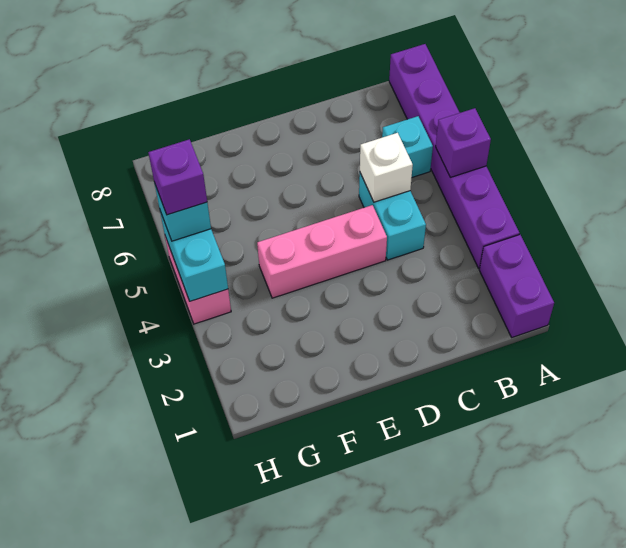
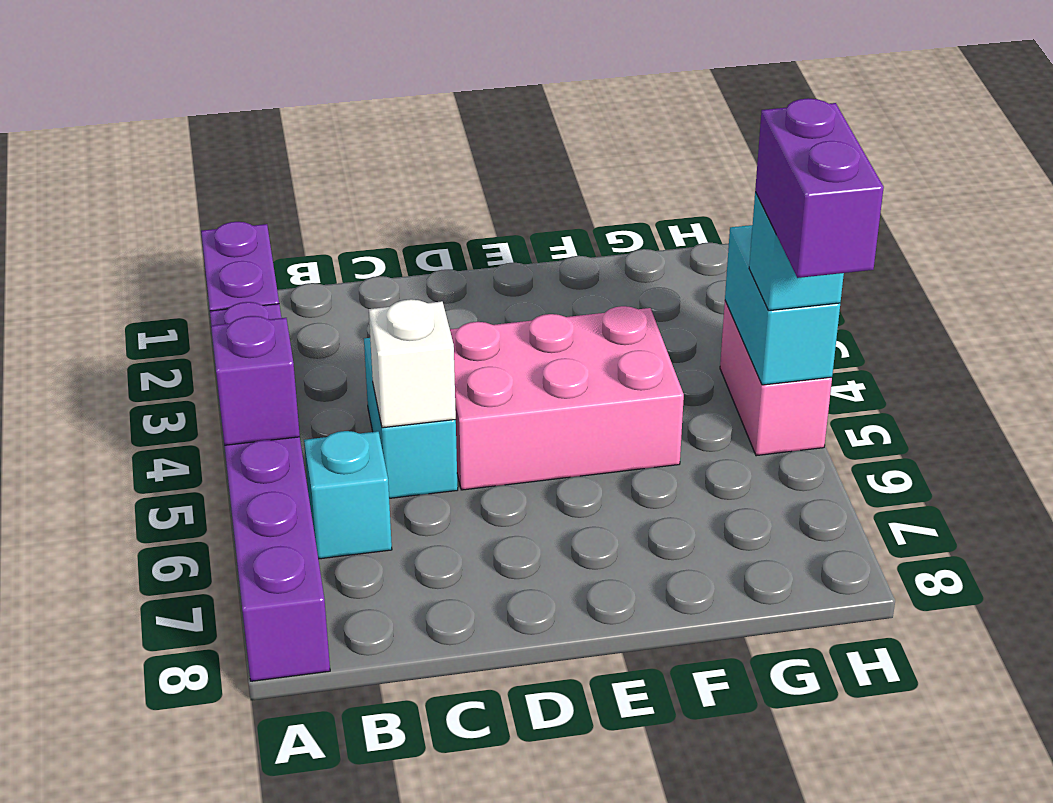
pink brick D4:F4 level 1 -> pink brick D4:F5 level 1
purple brick H5 level 4 -> purple brick H5:H6 level 4

